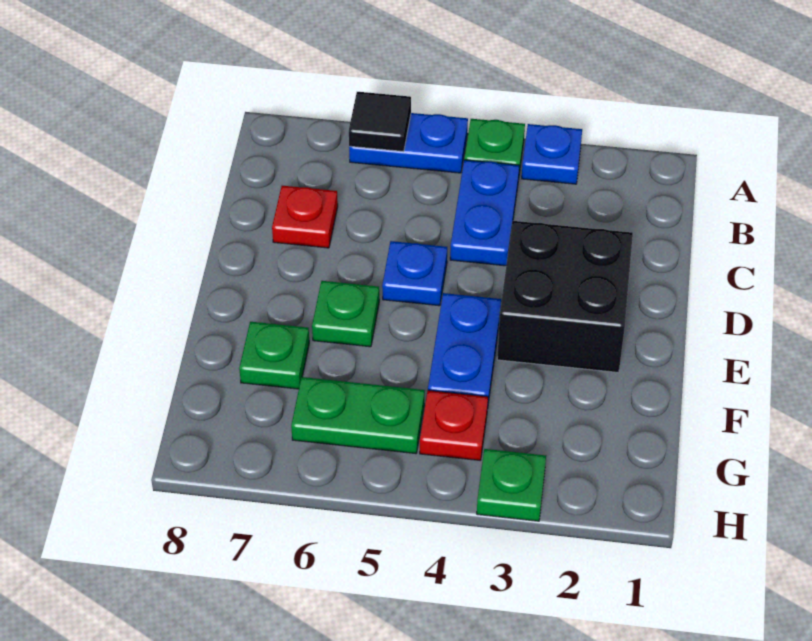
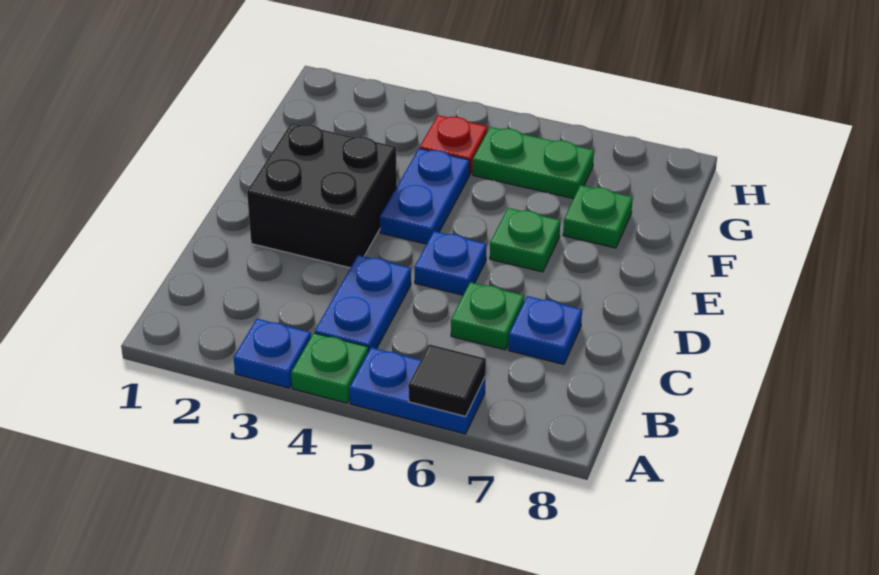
red plate C7 level 1 -> blue plate C7 level 1
green plate H3 level 1 -> green plate C6 level 1

